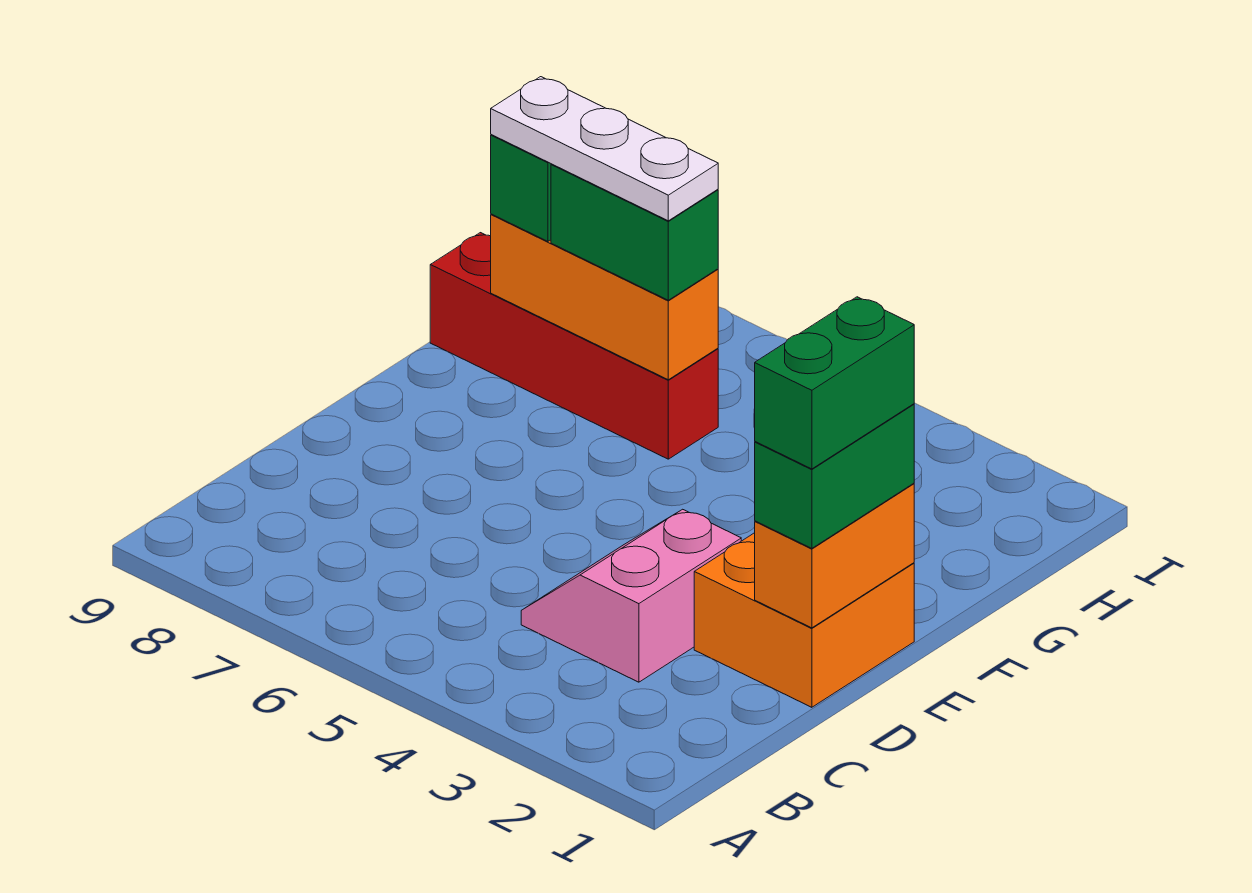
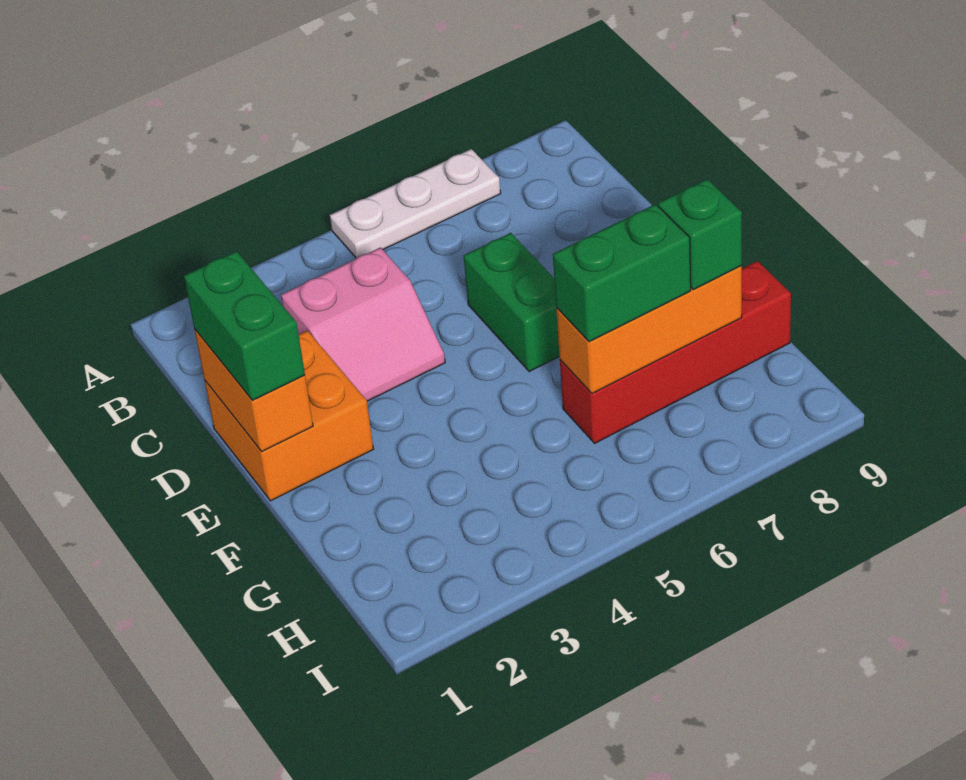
pink slope C3:D4 level 1 top 3 -> pink slope C3:D4 level 1 top C
green brick D1:E1 level 4 -> green brick D6:E6 level 1
white plate G6:G8 level 4 -> white plate A5:A7 level 1

